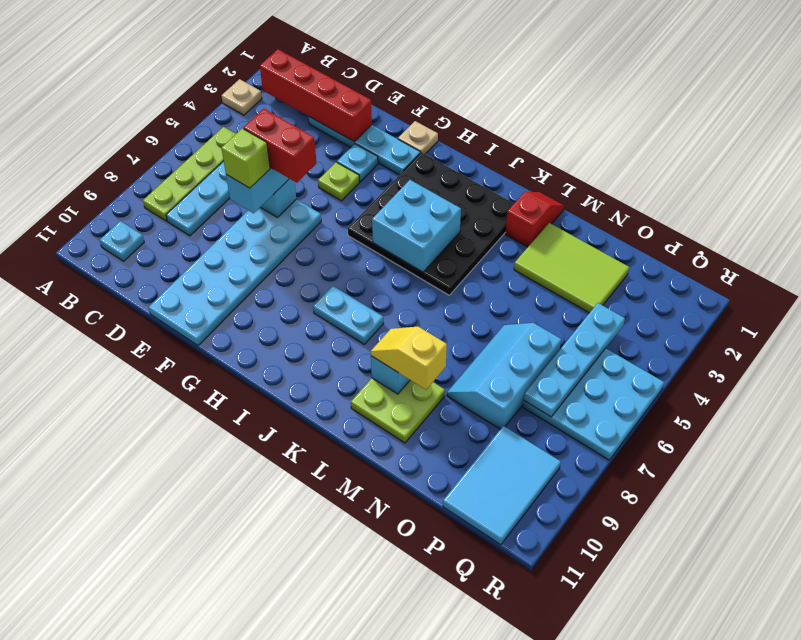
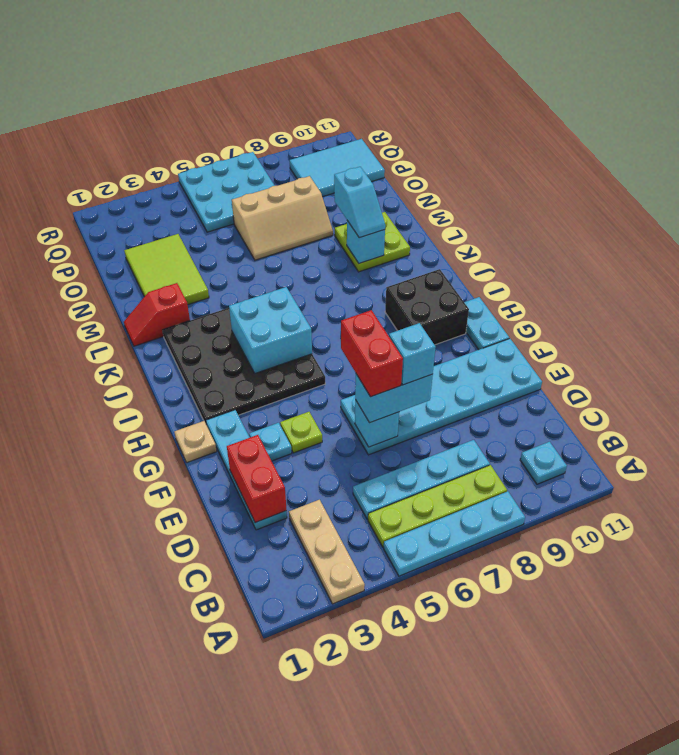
tan plate A3 level 1 -> tan plate A3:C3 level 1
red brick B2:E2 level 2 -> red brick D2:E2 level 2
lime brick E7 level 4 -> cyan brick E7 level 4
none -> black brick H9:I10 level 1
cyan plate I8:J8 level 1 -> cyan plate G11:H11 level 1
yellow slope L9:M9 level 3 top M -> cyan slope L9:M9 level 3 top M
cyan slope N6:O8 level 1 top O -> tan slope N6:O8 level 1 top O
cyan plate P4:P7 level 2 -> cyan plate A5:A8 level 1

